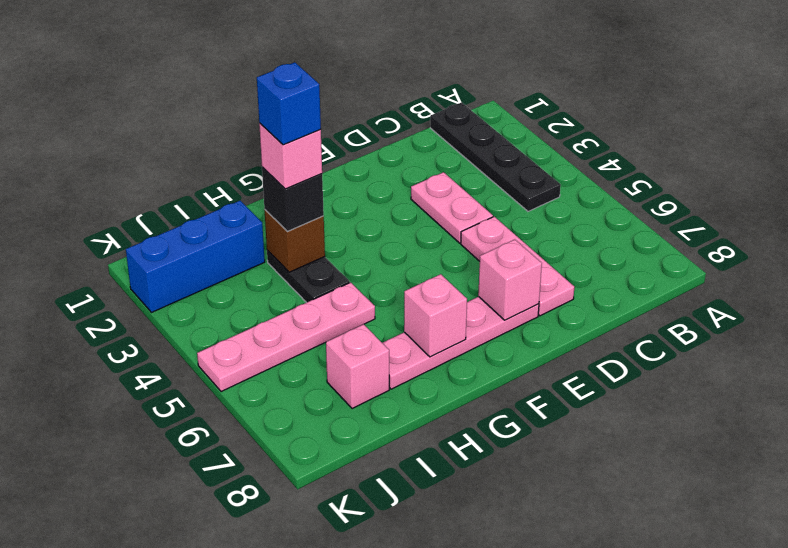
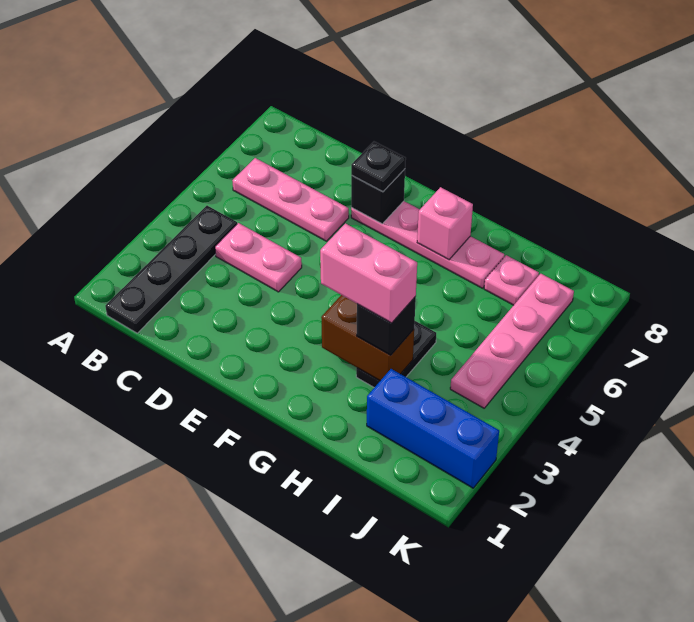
pink plate D3:D4 level 1 -> pink plate C4:D4 level 1
pink plate D5:D7 level 1 -> pink plate B6:D6 level 1
pink brick E7 level 2 -> black brick E7 level 2
none -> black plate E7 level 3
brown brick H3 level 2 -> brown brick G3:H3 level 2
pink brick H3 level 4 -> pink brick G3:H3 level 4
blue brick H3 level 5 -> none
pink plate H5:K5 level 1 -> pink plate J4:J7 level 1
pink brick I7 level 1 -> pink plate I7 level 1

